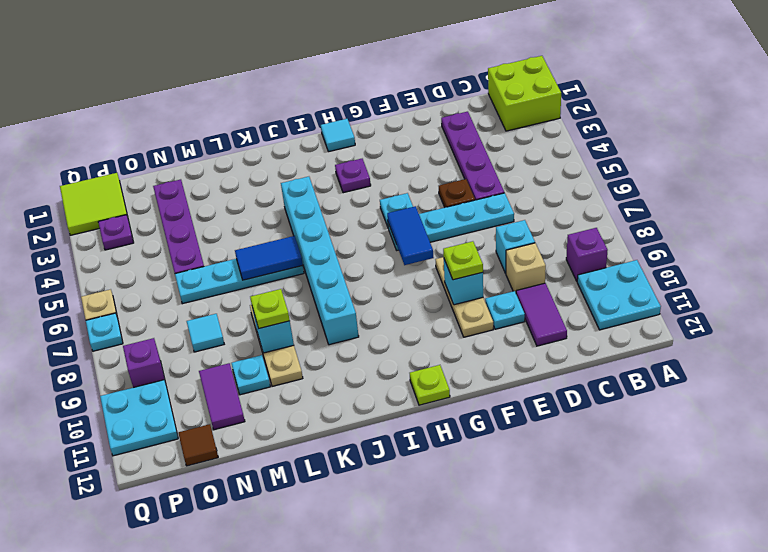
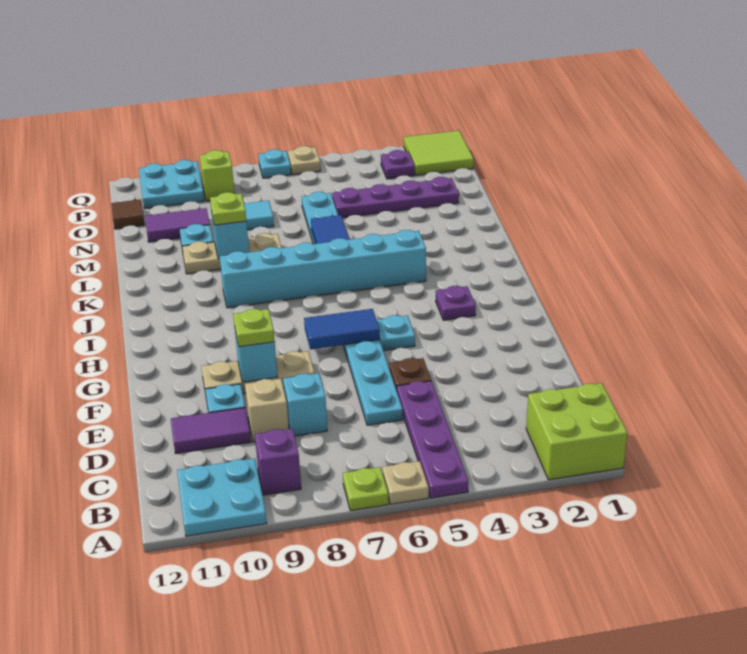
none -> tan plate A6 level 1
purple plate D2:D5 level 1 -> purple plate A5:D5 level 1
cyan tile H1 level 1 -> none
lime plate H12 level 1 -> lime plate A7 level 1
purple brick P9 level 1 -> lime brick P9 level 1

